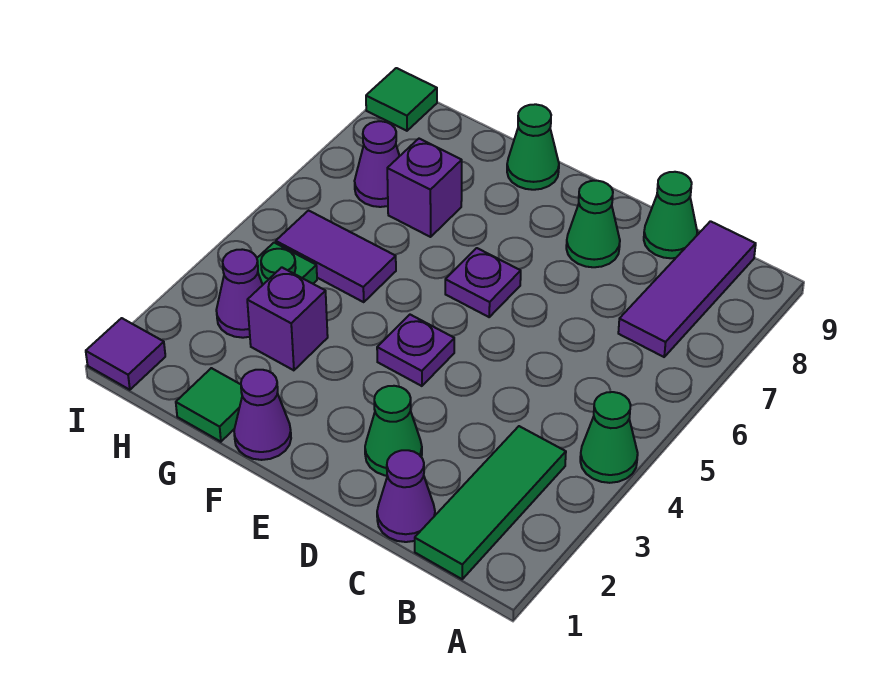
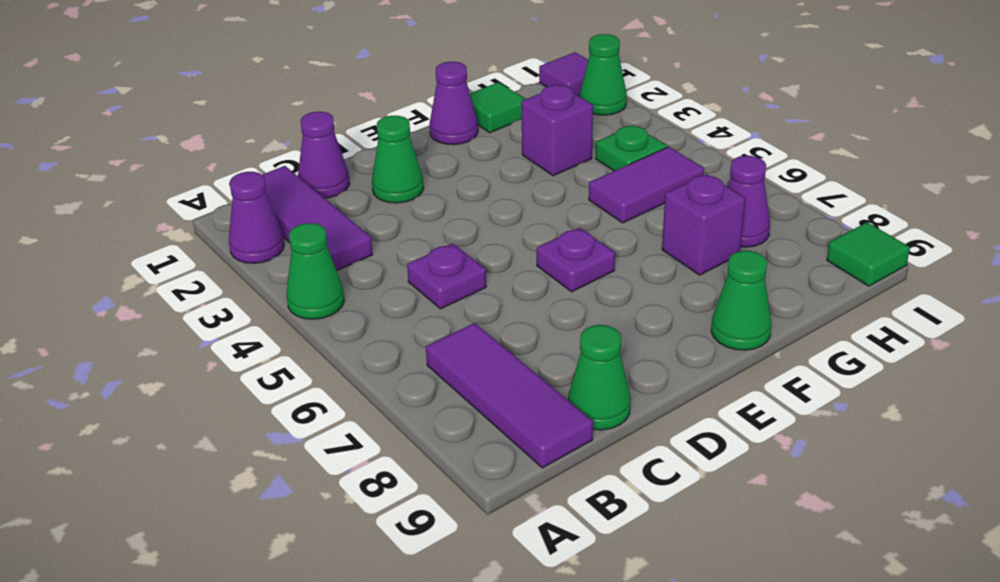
green tile B1:B3 level 1 -> purple tile B1:B3 level 1
green cone D8 level 1 -> green cone I2 level 1
purple plate E4 level 1 -> purple plate C5 level 1
purple cone H3 level 1 -> purple cone A2 level 1

